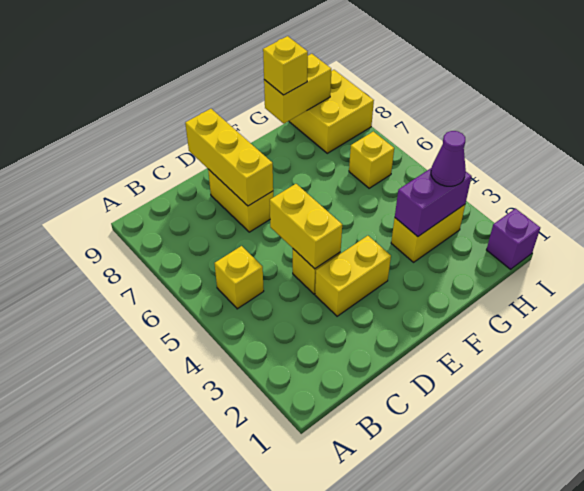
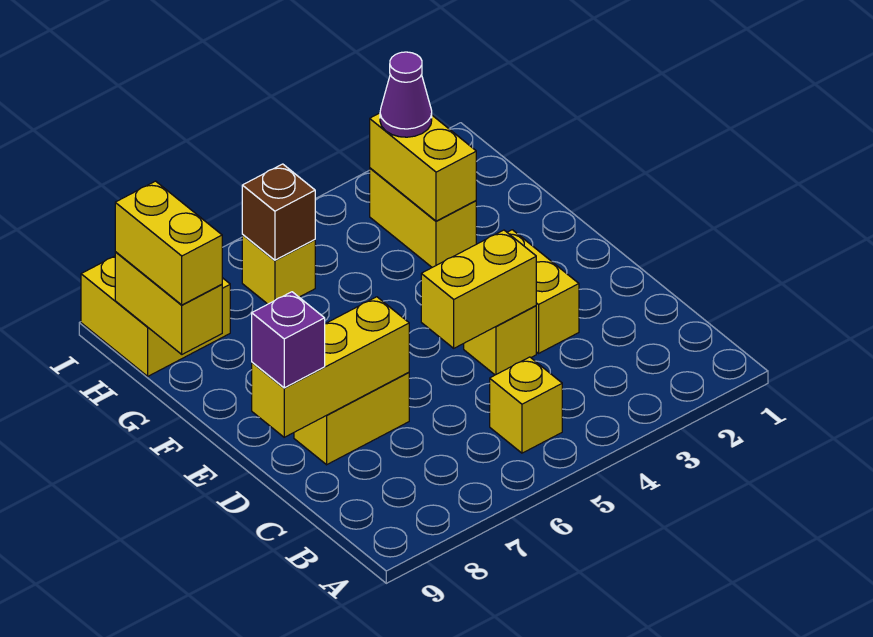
purple brick G3:H3 level 2 -> yellow brick G3:H3 level 2
yellow brick G9 level 3 -> yellow brick G9:H9 level 3
none -> brown brick H6 level 2
purple brick I1 level 1 -> purple brick D9 level 3

